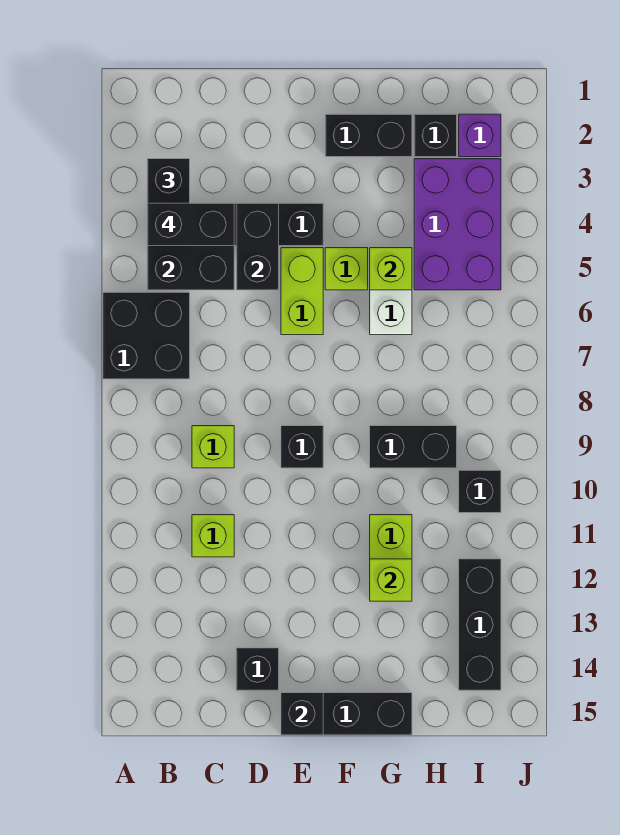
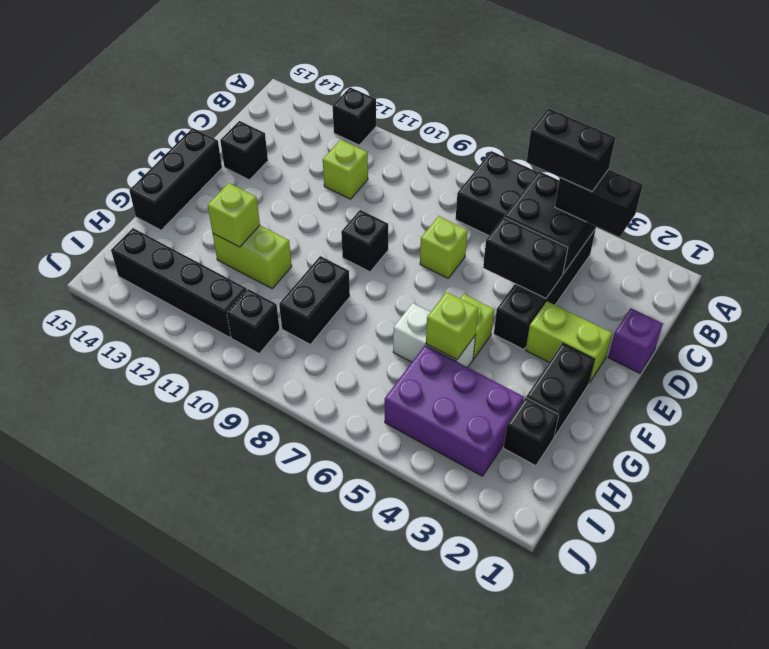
black brick B4:C4 level 4 -> black brick B4:B5 level 4
lime brick C9 level 1 -> lime brick D7 level 1
lime brick E5:E6 level 1 -> lime brick E2:E3 level 1
black brick E15 level 2 -> black brick A12 level 1
purple brick I2 level 1 -> purple brick D1 level 1
black brick I12:I14 level 1 -> black brick I11:I14 level 1

